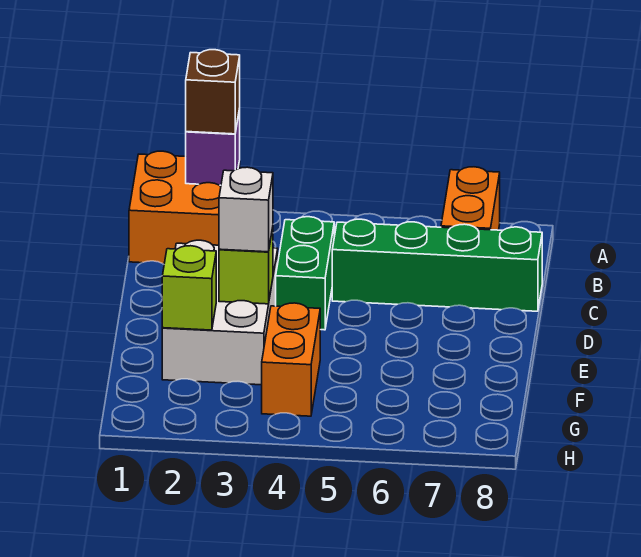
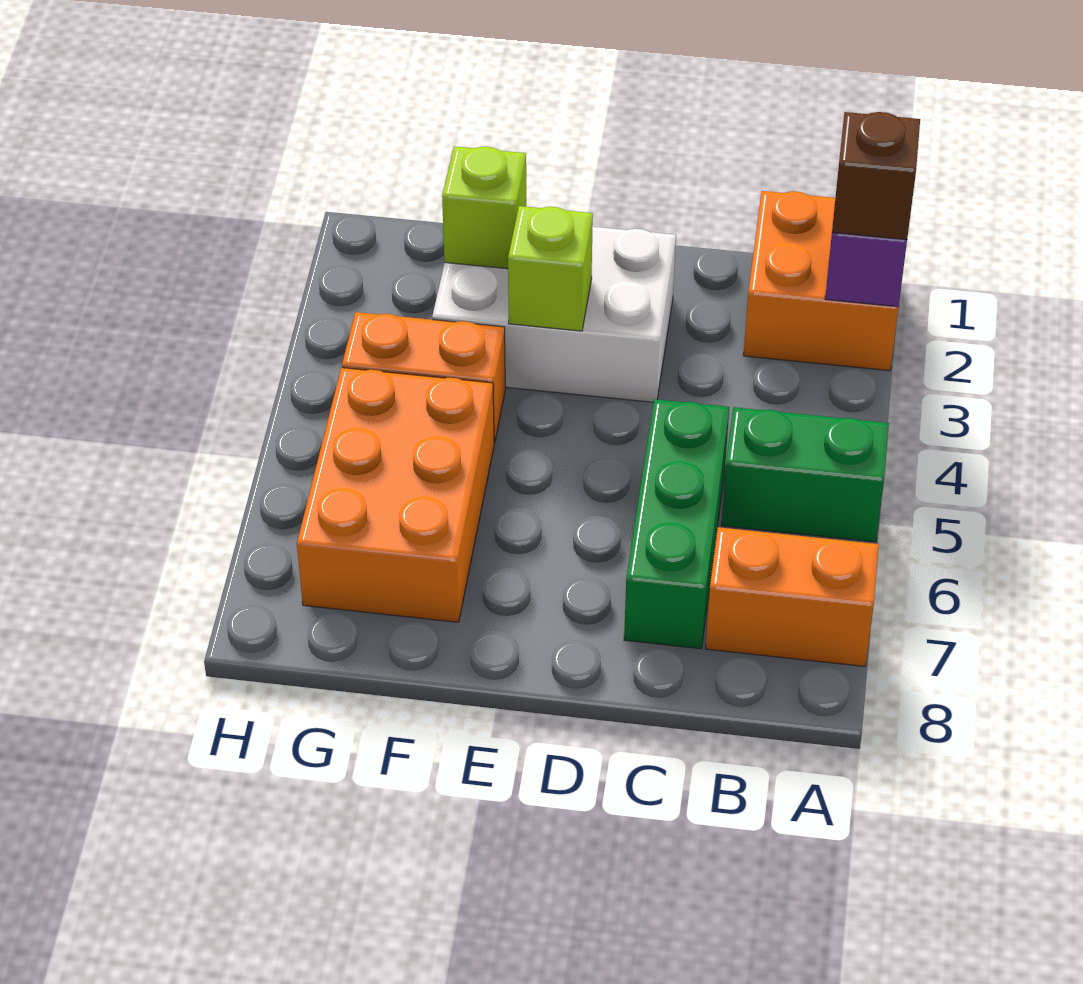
green brick C4:D4 level 1 -> green brick A5:B5 level 1
green brick C5:C8 level 1 -> green brick C5:C7 level 1
white brick E3 level 3 -> none
none -> orange brick F5:G7 level 1

